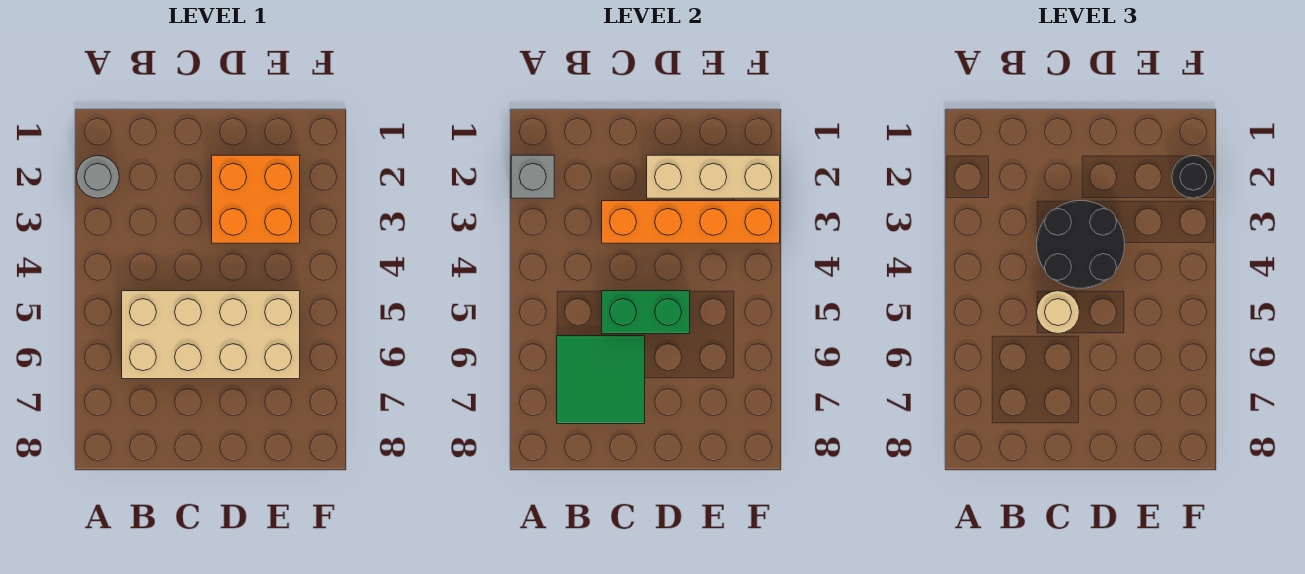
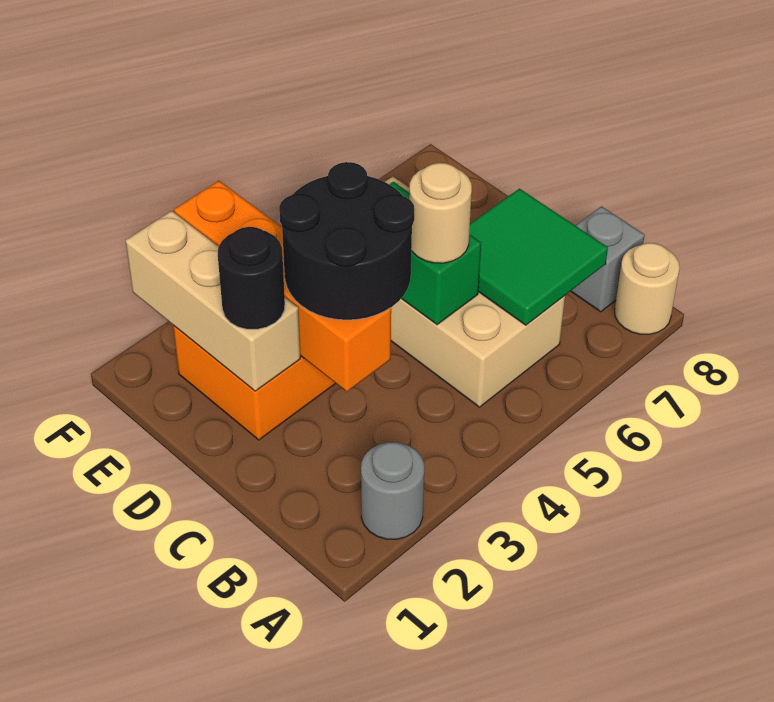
grey brick A2 level 2 -> grey brick B8 level 1
none -> tan round brick A8 level 1
black round brick F2 level 3 -> black round brick D2 level 3

